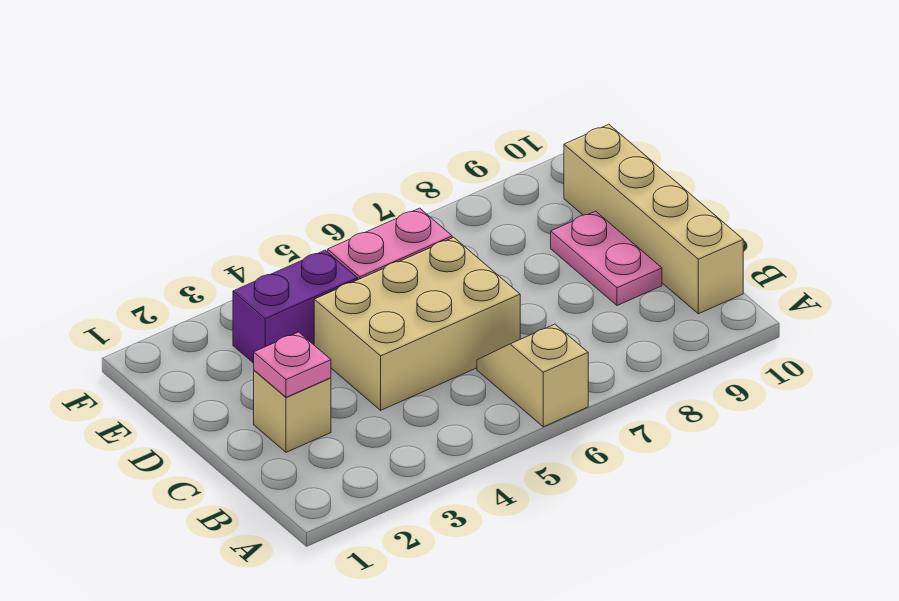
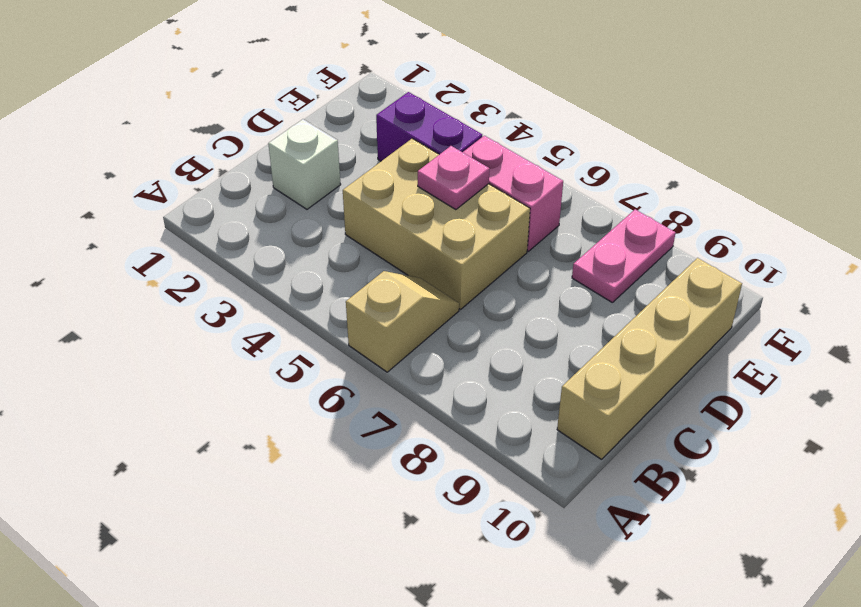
tan brick C2 level 1 -> white brick C2 level 1
pink plate C2 level 2 -> pink plate D5 level 2
pink plate C9:D9 level 1 -> pink plate E8:F8 level 1

